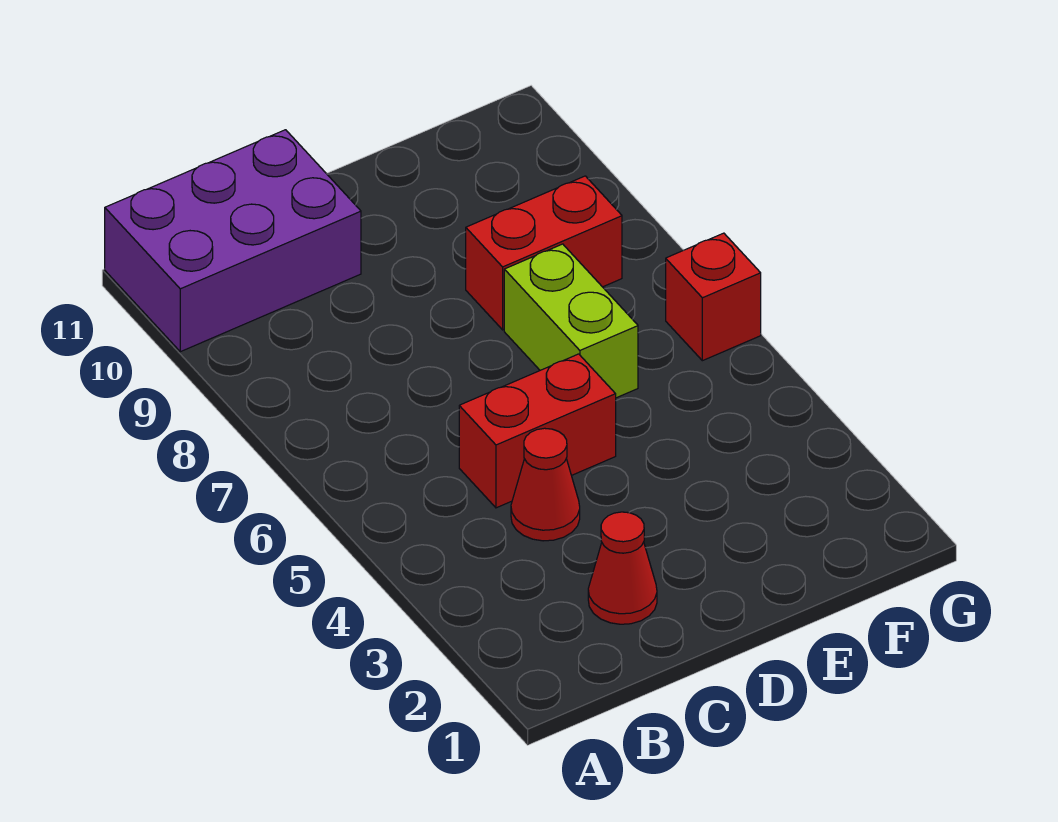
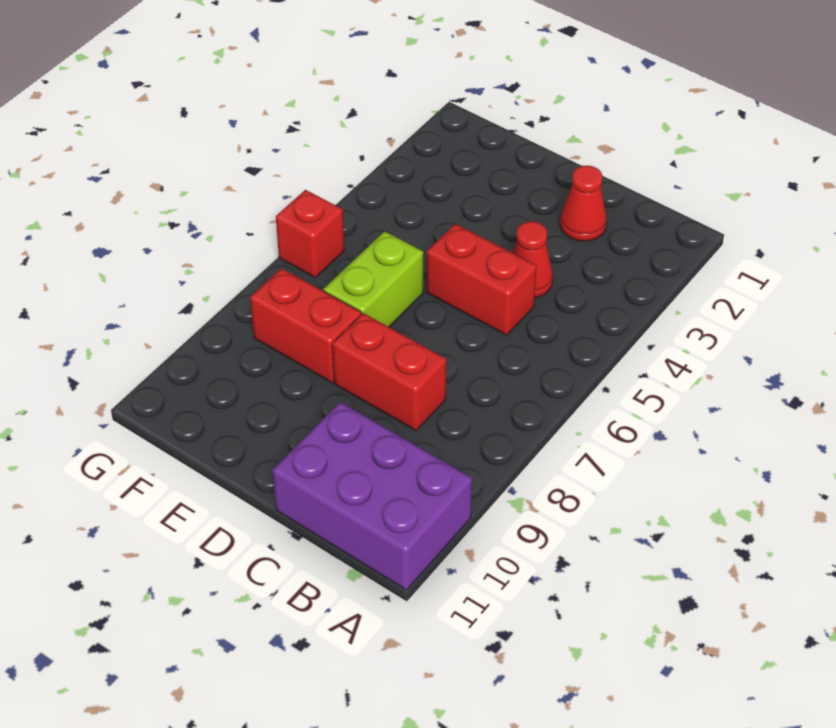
none -> red brick C8:D8 level 1

